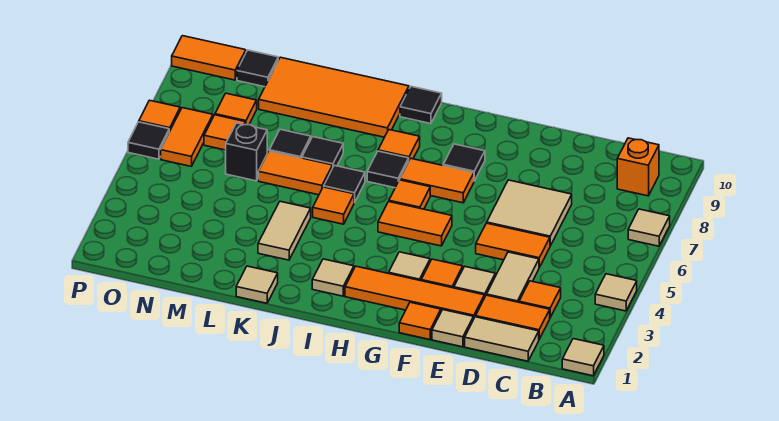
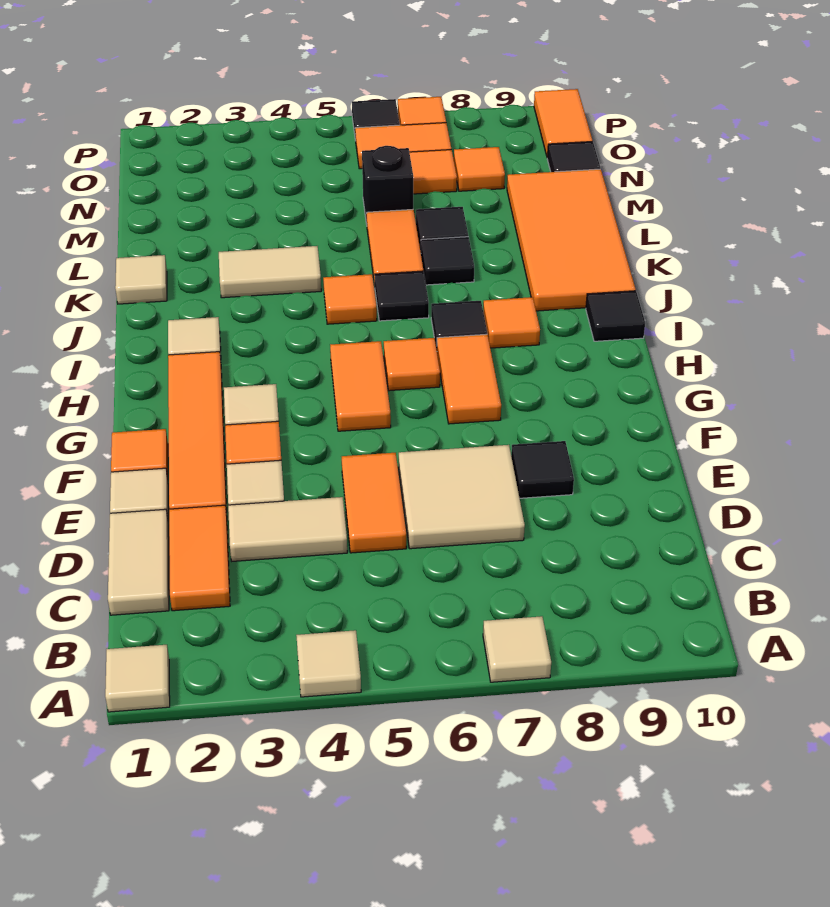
orange brick B9 level 1 -> none
orange tile C3 level 1 -> none
black tile G8 level 1 -> black tile E8 level 1

